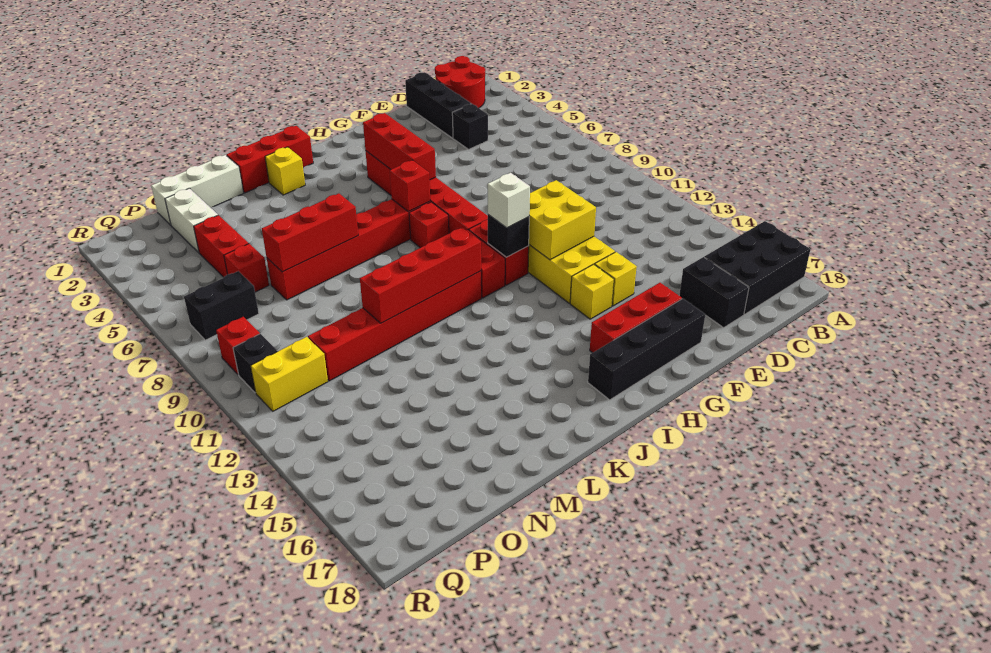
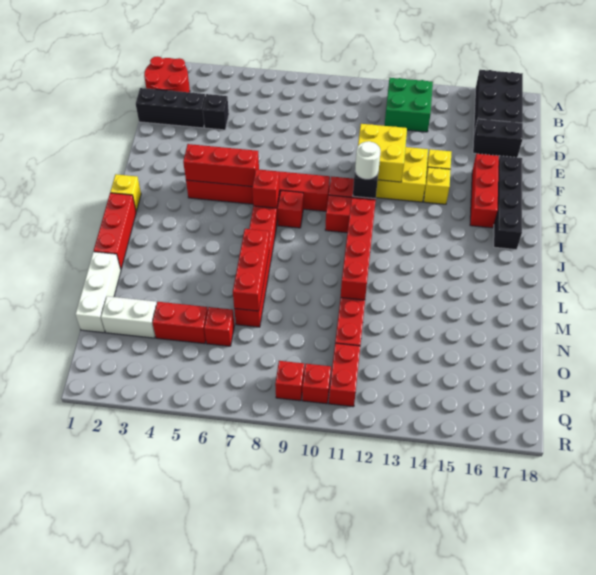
none -> green brick B12:C13 level 1
white brick H11 level 3 -> white round brick H11 level 3
yellow brick K2 level 1 -> yellow brick I1 level 1
black brick P7:Q7 level 1 -> none
yellow brick P11:Q11 level 1 -> red brick P11:Q11 level 1
black brick Q10 level 1 -> red brick Q10 level 1

